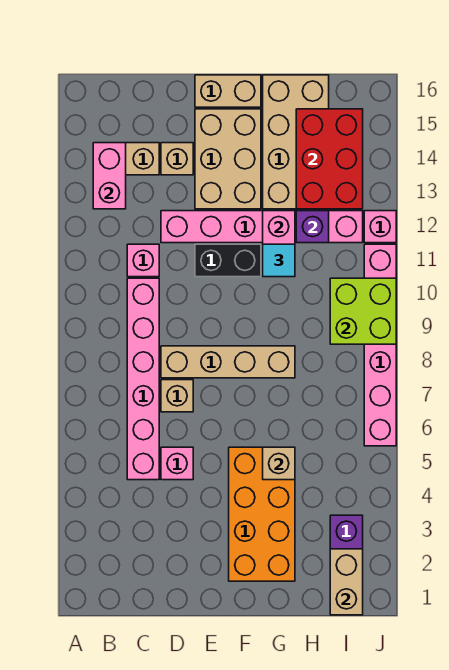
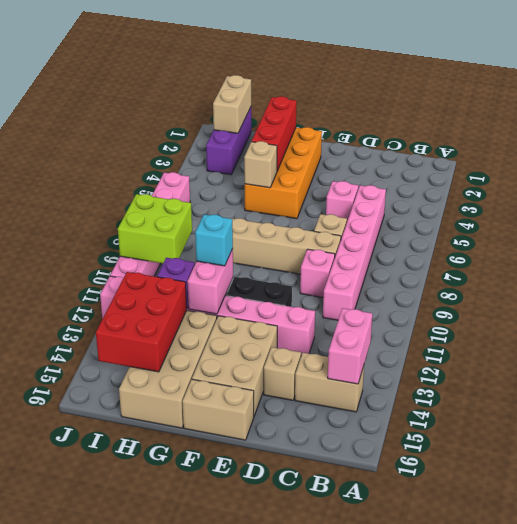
pink brick C11 level 1 -> pink brick D9 level 1
none -> red brick G2:G4 level 2
cyan tile G11 level 3 -> cyan brick G11 level 3

